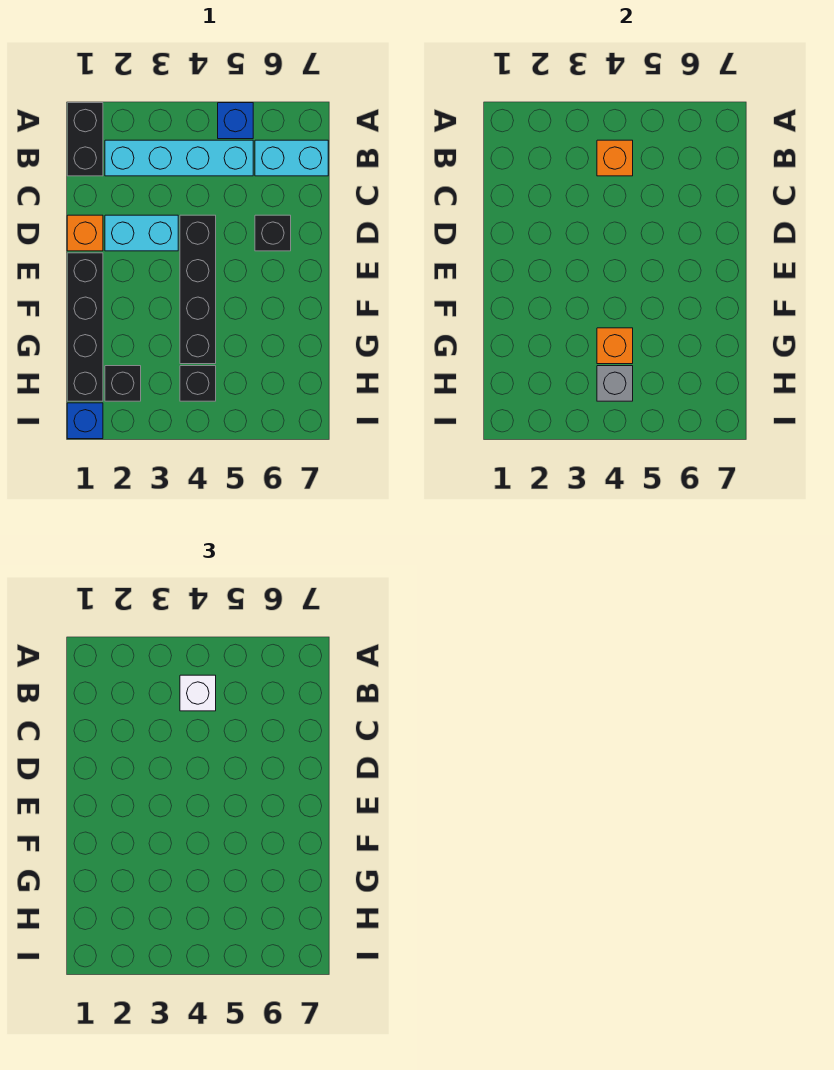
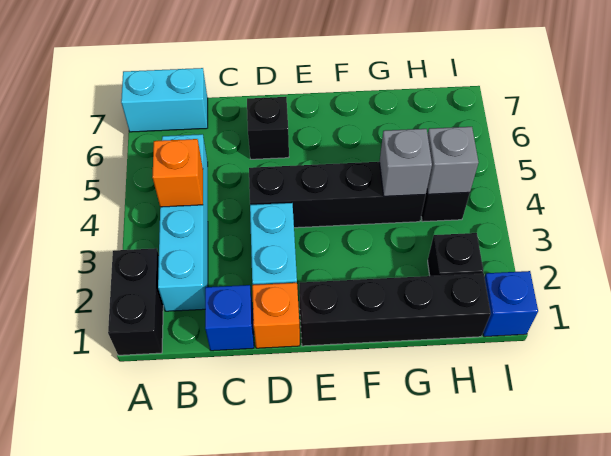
black brick A1:B1 level 1 -> black brick A1:A2 level 1
blue brick A5 level 1 -> blue brick C1 level 1
white brick B4 level 3 -> none
cyan brick B6:B7 level 1 -> cyan brick A7:B7 level 1
orange brick G4 level 2 -> grey brick G4 level 2

